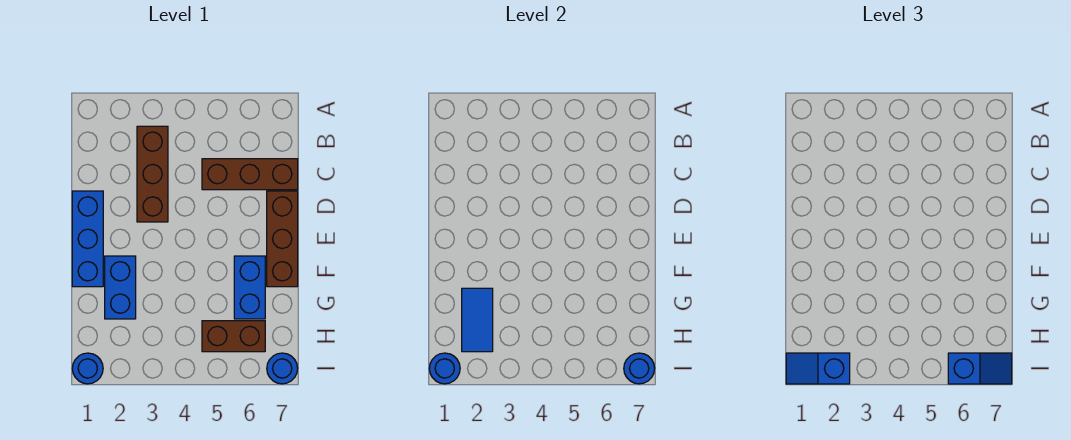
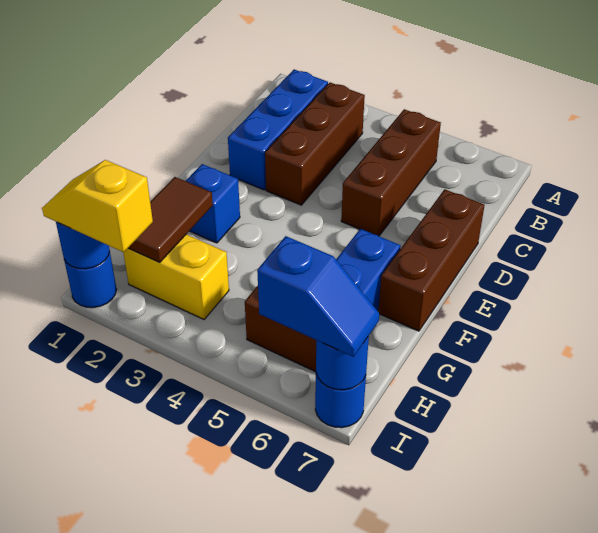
brown brick C5:C7 level 1 -> brown brick B5:D5 level 1
blue brick D1:F1 level 1 -> blue brick B2:D2 level 1
blue brick F2:G2 level 1 -> blue brick F2 level 1
blue tile G2:H2 level 2 -> brown tile G2:H2 level 2
none -> yellow brick H2:H3 level 1
blue slope I1:I2 level 3 top 2 -> yellow slope I1:I2 level 3 top 2

